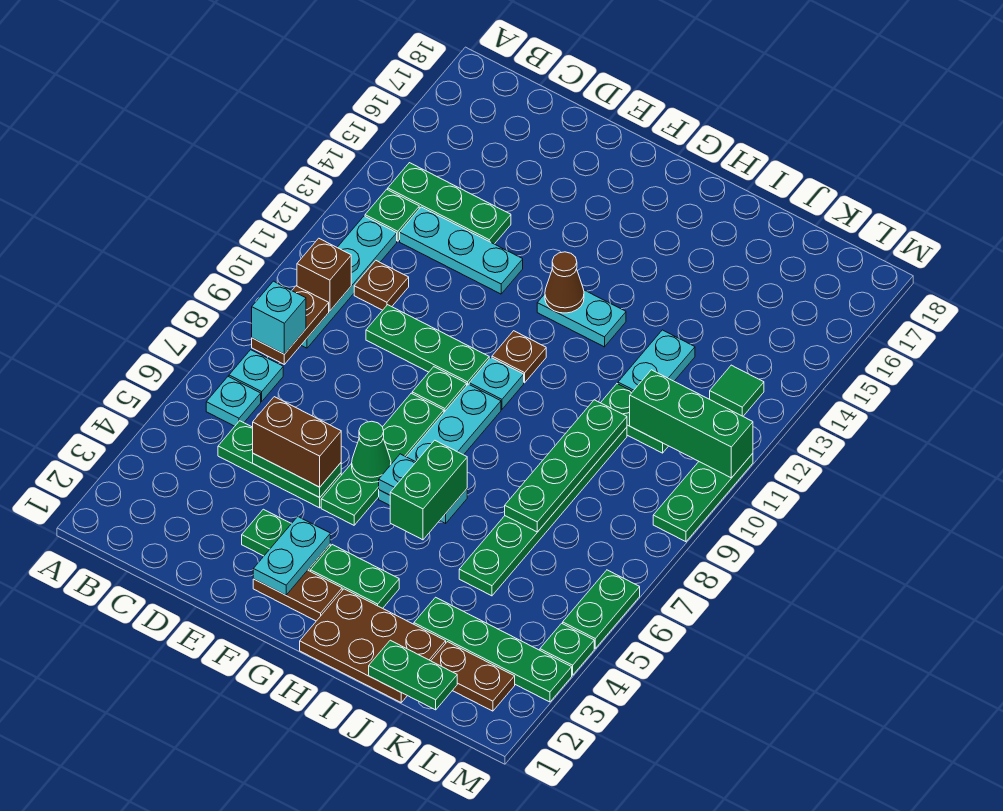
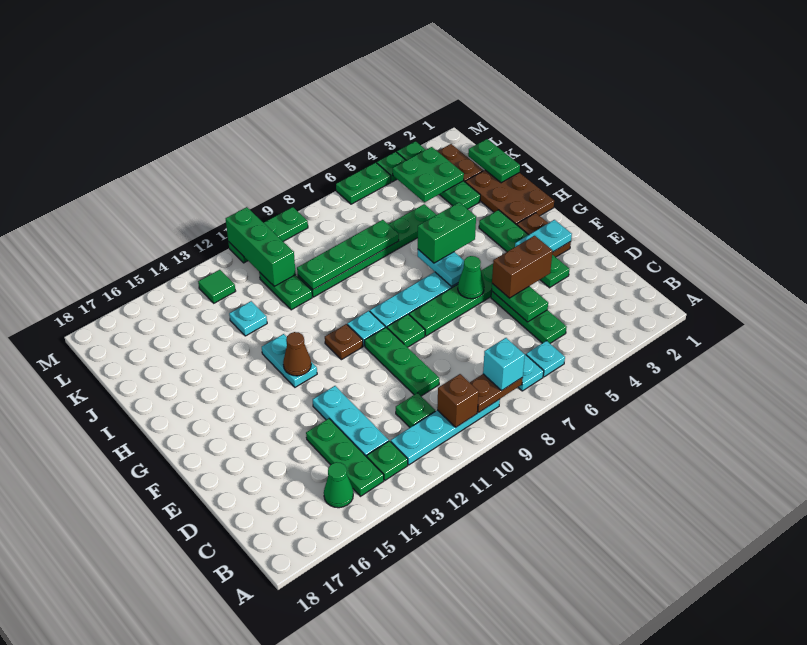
none -> green cone B15 level 1
brown plate C11 level 1 -> green plate C11 level 1
brown brick D5:E5 level 3 -> brown brick E4:E5 level 3
cyan plate J12:J13 level 1 -> cyan plate J13 level 1
none -> green plate K3:L4 level 2

